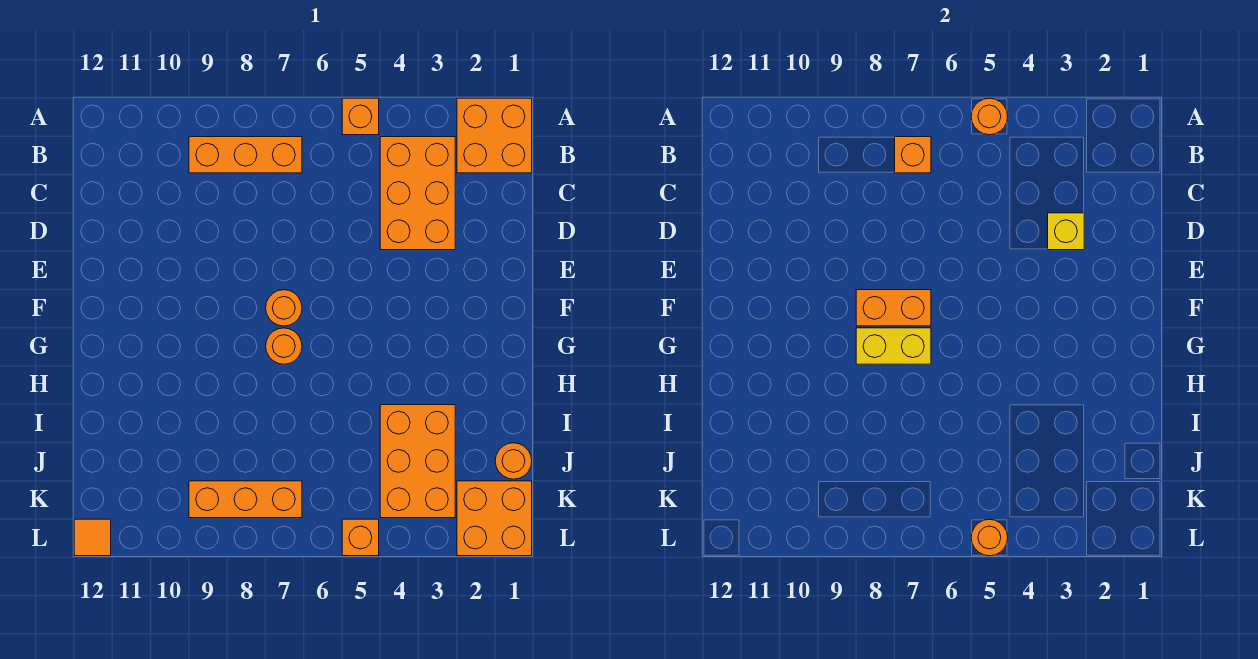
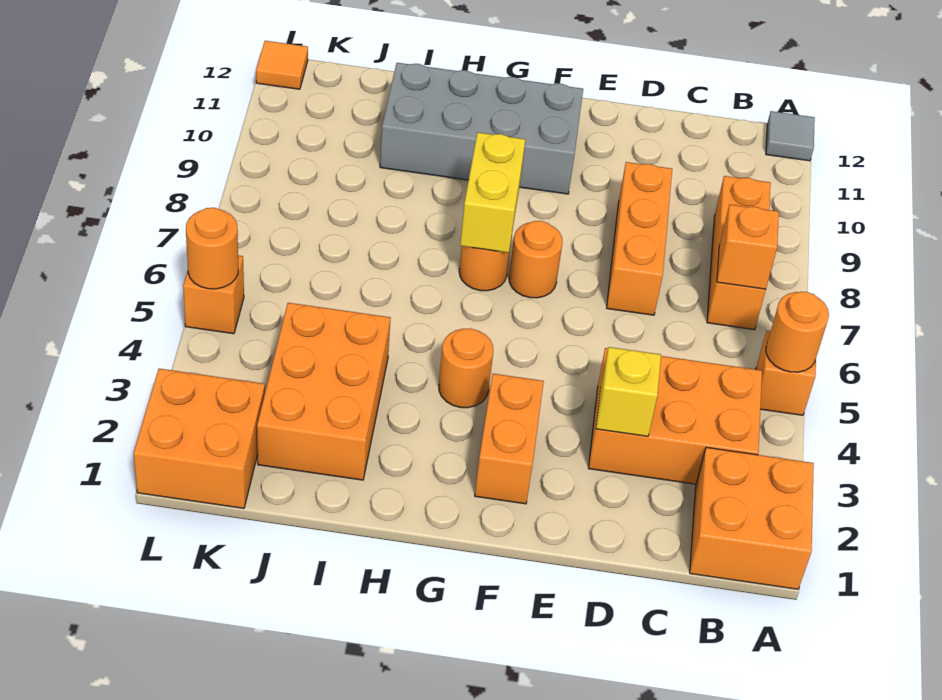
none -> grey tile A12 level 1
orange brick F7:F8 level 2 -> orange brick F2:F3 level 1
none -> grey brick F10:I11 level 1
orange brick I3:K4 level 1 -> orange brick I2:J4 level 1
orange round brick J1 level 1 -> orange round brick G4 level 1
orange brick K7:K9 level 1 -> orange brick D7:D9 level 1

